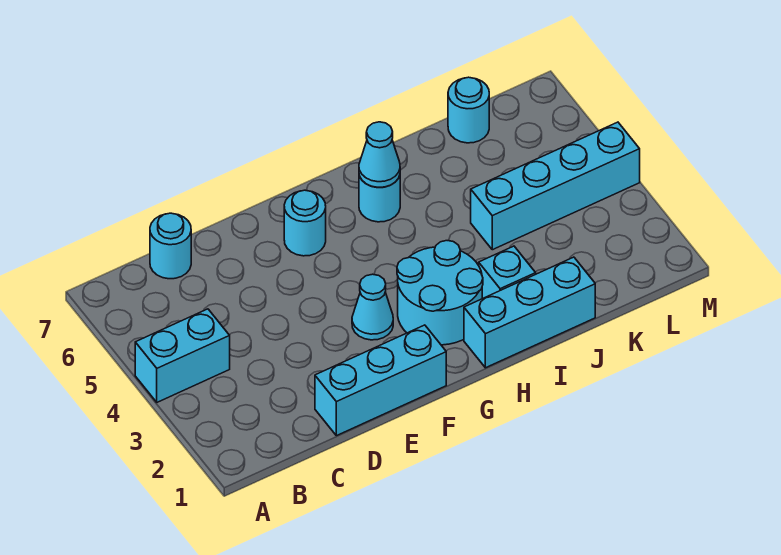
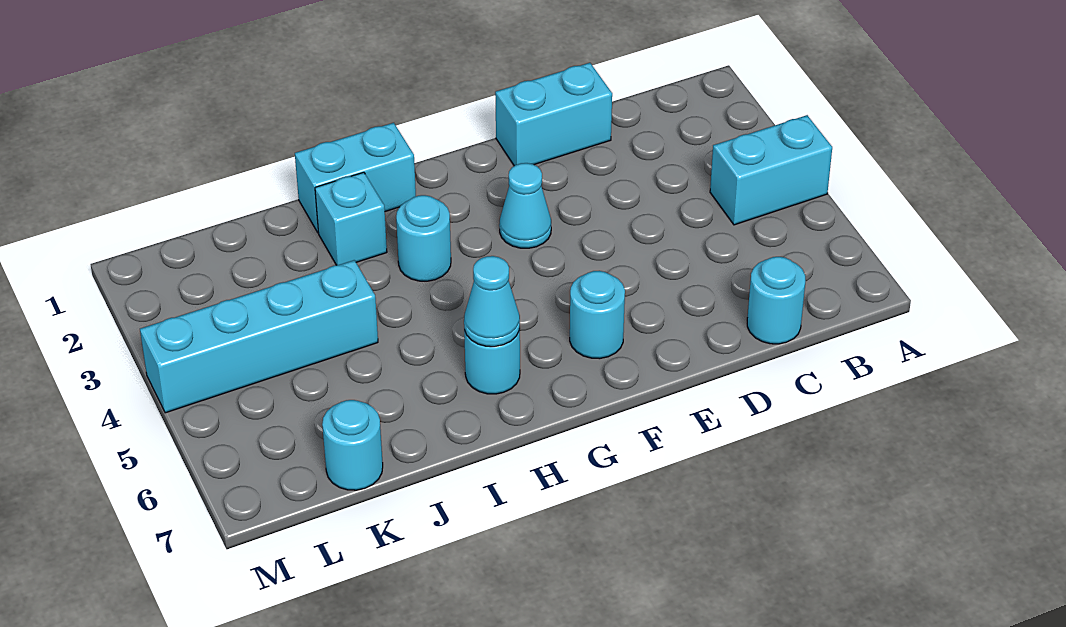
cyan brick D1:F1 level 1 -> cyan brick D1:E1 level 1
cyan round brick G2:H3 level 1 -> cyan round brick H3 level 1
cyan brick H1:J1 level 1 -> cyan brick H1:I1 level 1

